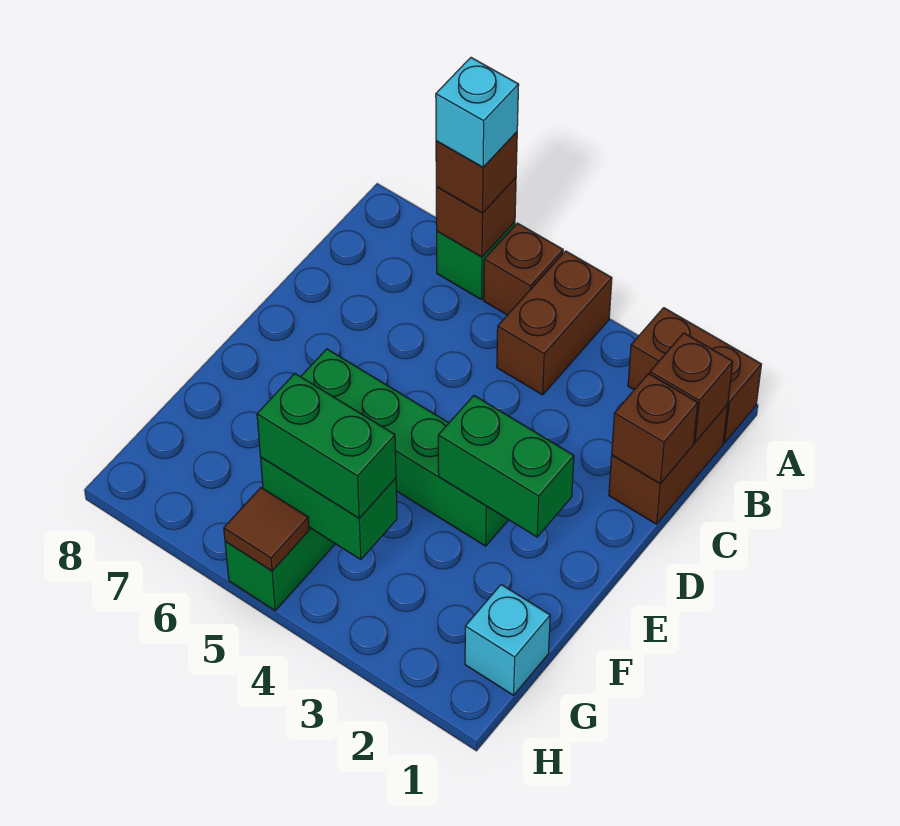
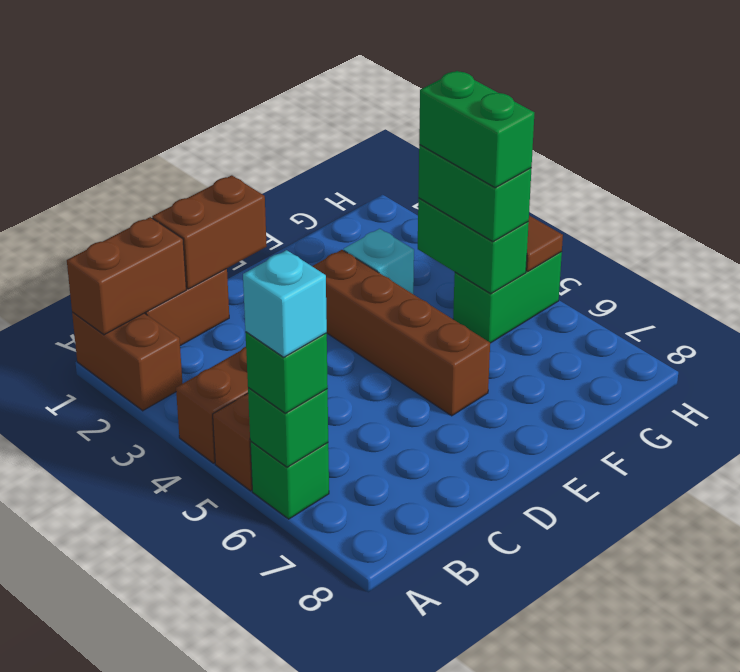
brown brick A6 level 2 -> green brick A6 level 2
brown brick A6 level 3 -> green brick A6 level 3
brown brick B1 level 2 -> brown brick A1:B1 level 2
brown brick C1 level 2 -> brown brick C1:D1 level 2
green brick E2:E3 level 2 -> green brick G4:G5 level 4
green brick E3:E6 level 1 -> brown brick E3:E6 level 1
cyan brick G1 level 1 -> cyan brick F3 level 1

